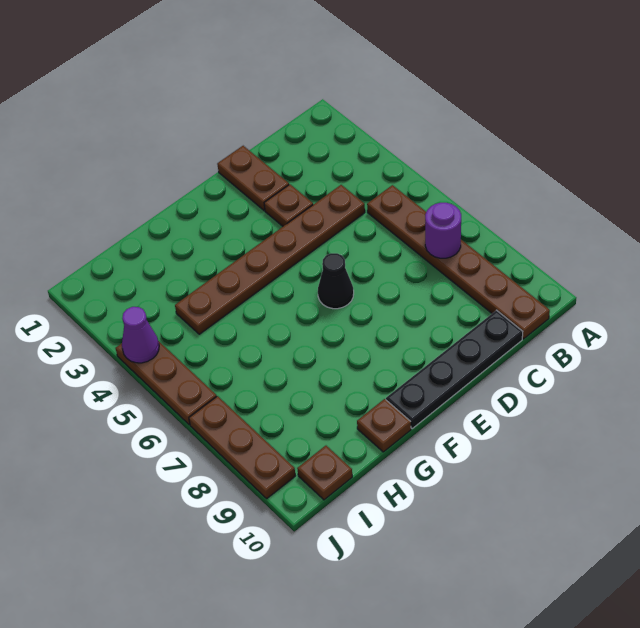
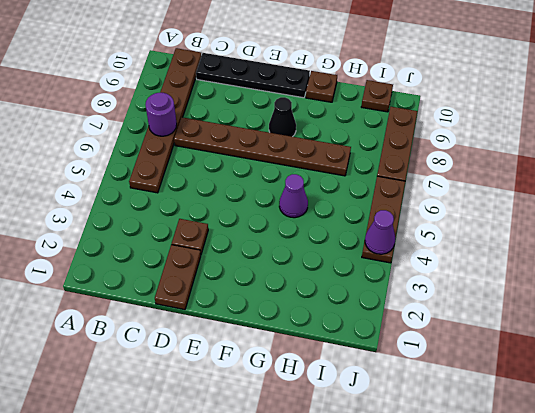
brown plate C4:H4 level 1 -> brown plate C7:H7 level 1
black cone E6 level 1 -> black cone F8 level 1
none -> purple cone G5 level 1

